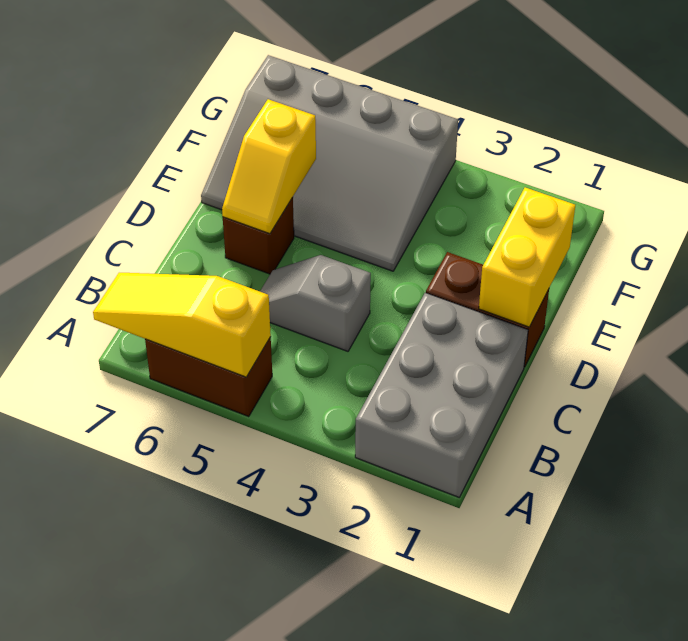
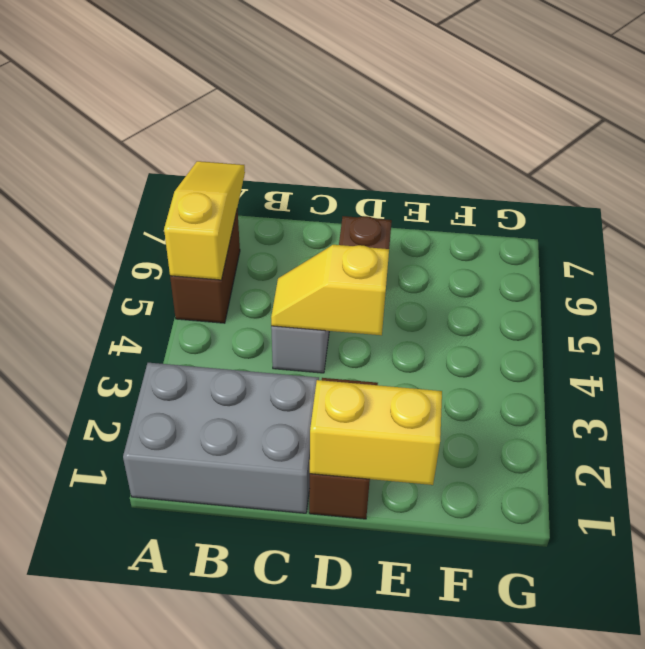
yellow slope D6:E6 level 2 top E -> yellow slope C4:D4 level 2 top D
grey slope E4:G7 level 1 top G -> none

